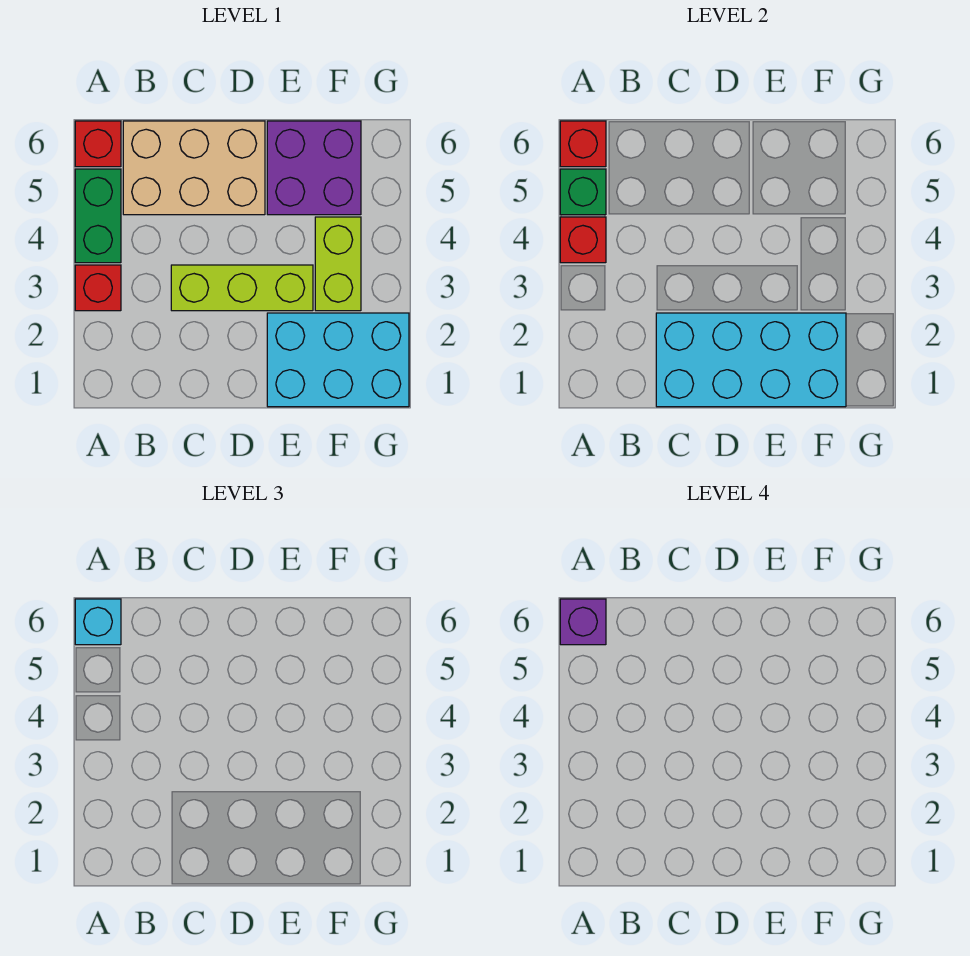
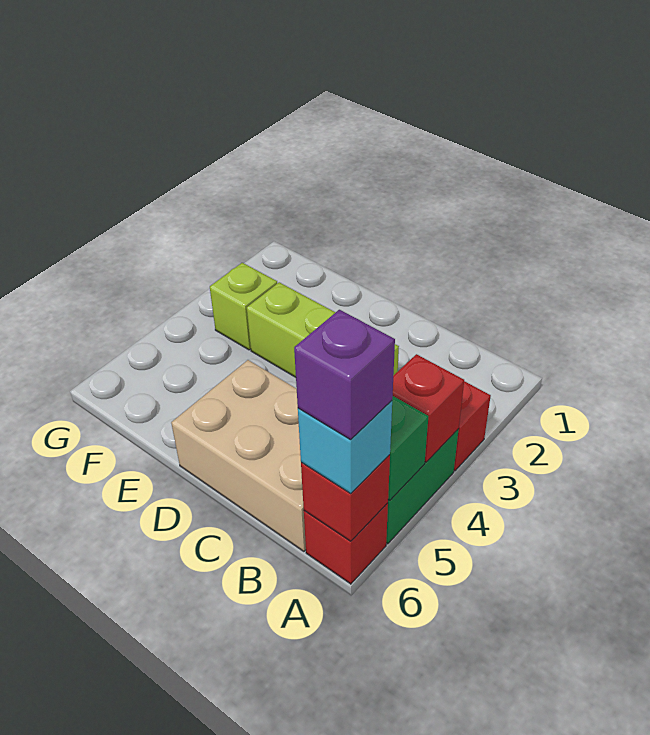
cyan brick C1:F2 level 2 -> none
cyan brick E1:G2 level 1 -> none
purple brick E5:F6 level 1 -> none
lime brick F3:F4 level 1 -> lime brick F3 level 1

